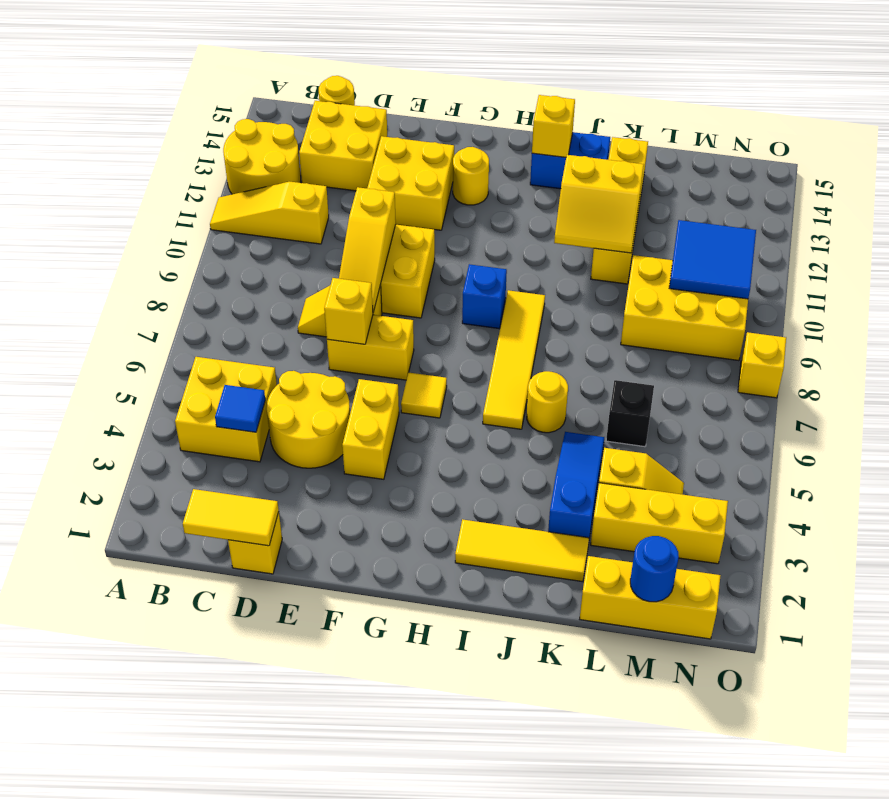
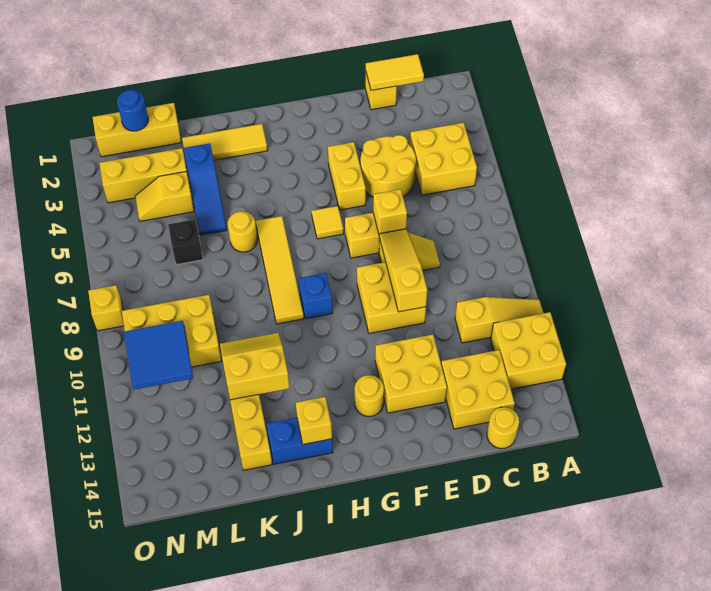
yellow round brick A12:B13 level 1 -> yellow brick A12:B13 level 1
blue tile C4 level 2 -> none

